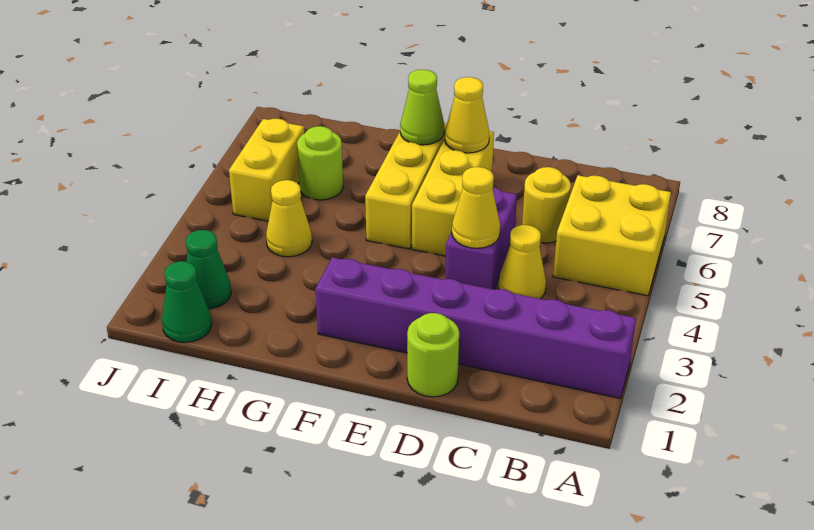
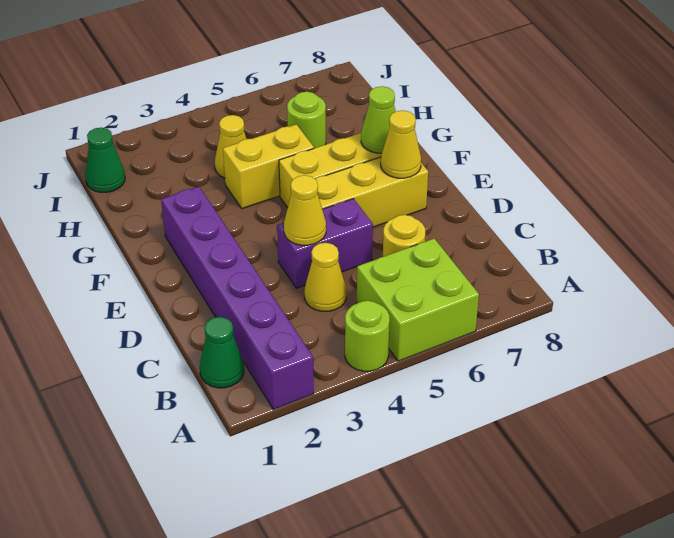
yellow brick A5:B6 level 1 -> lime brick A5:B6 level 1
lime round brick D1 level 1 -> lime round brick A4 level 1
green cone I2 level 1 -> green cone B1 level 1
yellow brick I5:I6 level 1 -> yellow brick G4:G5 level 1

